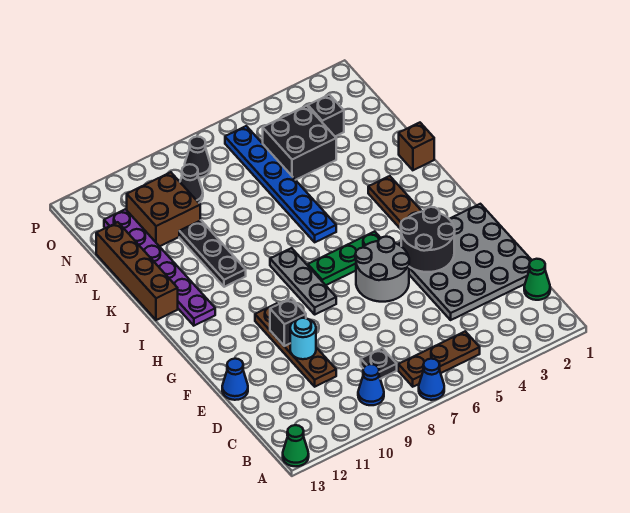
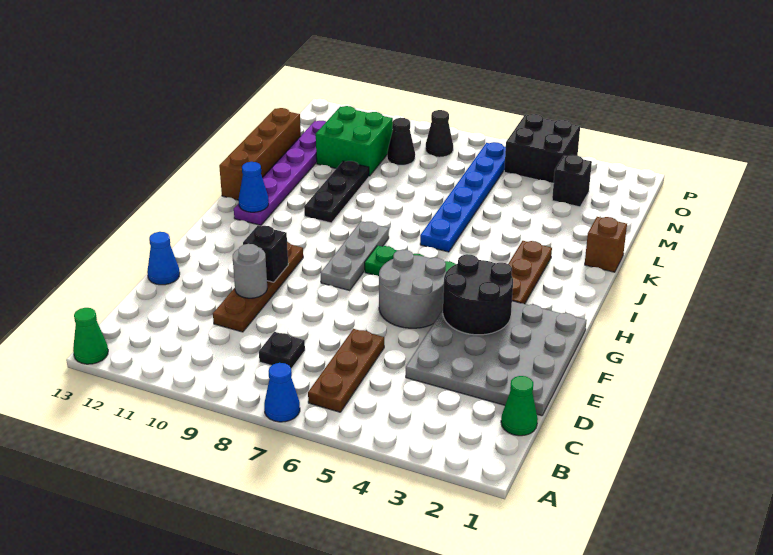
brown plate B5:B7 level 1 -> brown plate B6:D6 level 1
blue cone B9 level 1 -> blue cone I12 level 2
cyan round brick E10 level 2 -> grey round brick E10 level 2
black brick M4:N5 level 1 -> black brick O4:P5 level 1
brown brick M10:N11 level 1 -> green brick M10:N11 level 1

